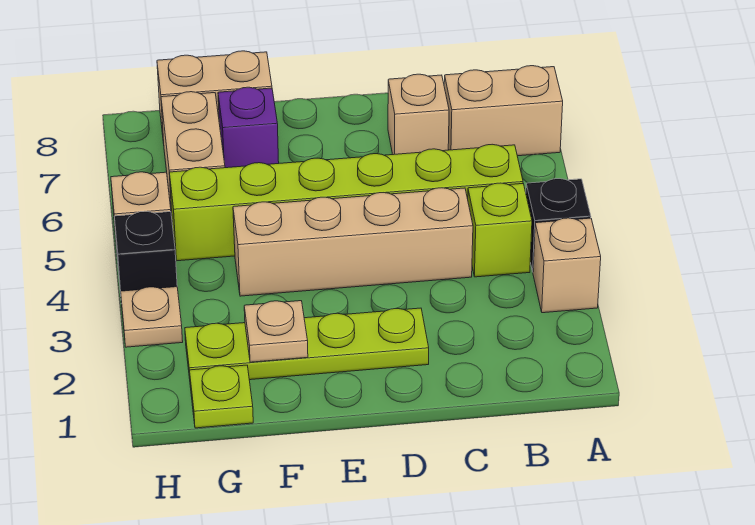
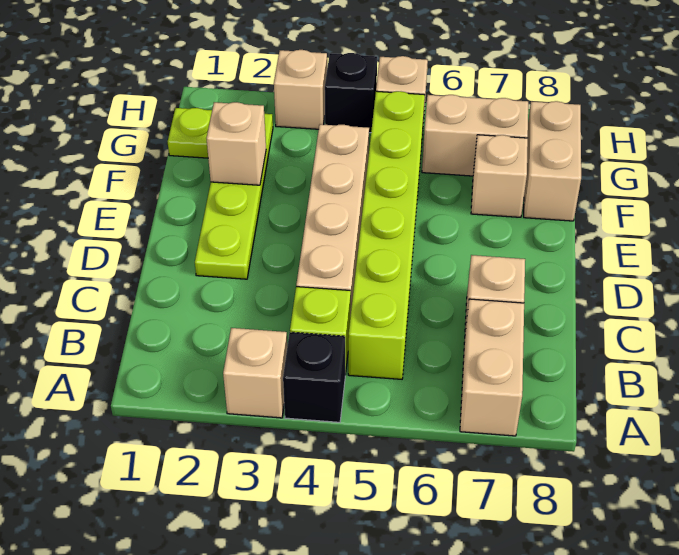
tan plate F2 level 2 -> tan brick F2 level 2
purple brick F7 level 1 -> tan brick F7 level 1
tan plate H3 level 1 -> tan brick H3 level 1

